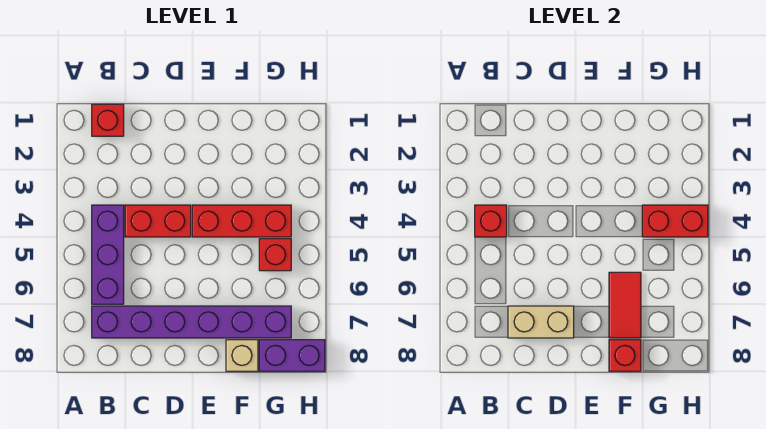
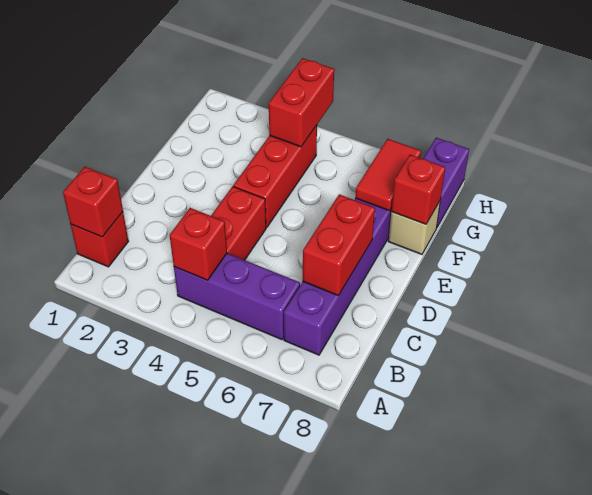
tan brick C7:D7 level 2 -> red brick C7:D7 level 2
red tile F6:F7 level 2 -> red tile F7:G7 level 2
red brick G5 level 1 -> red brick B1 level 2

